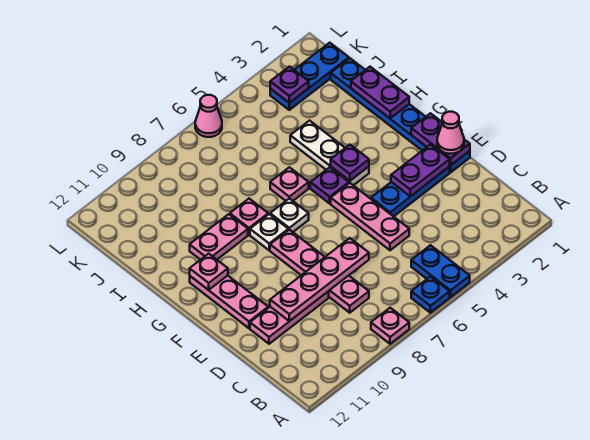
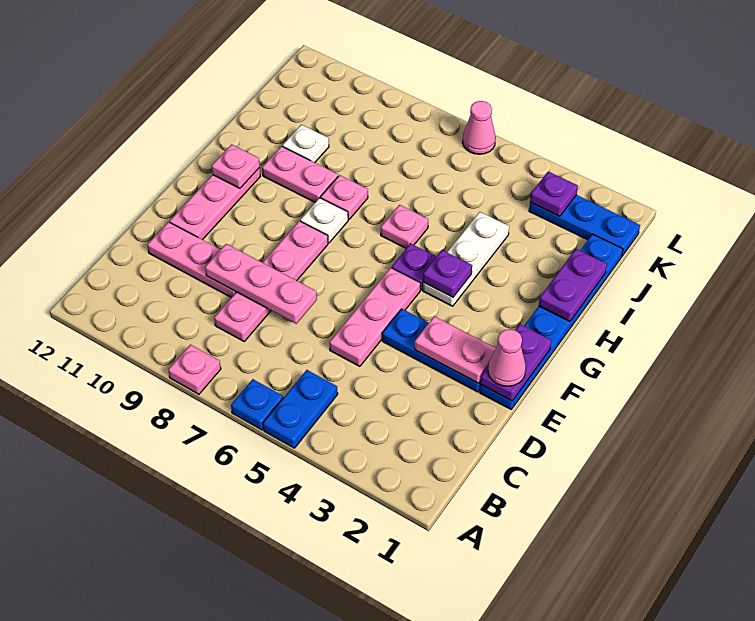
pink plate D7:D10 level 2 -> pink plate D7:D9 level 2
purple plate E2:E3 level 2 -> pink plate E2:E3 level 2
white plate G7 level 1 -> white plate I10 level 1

